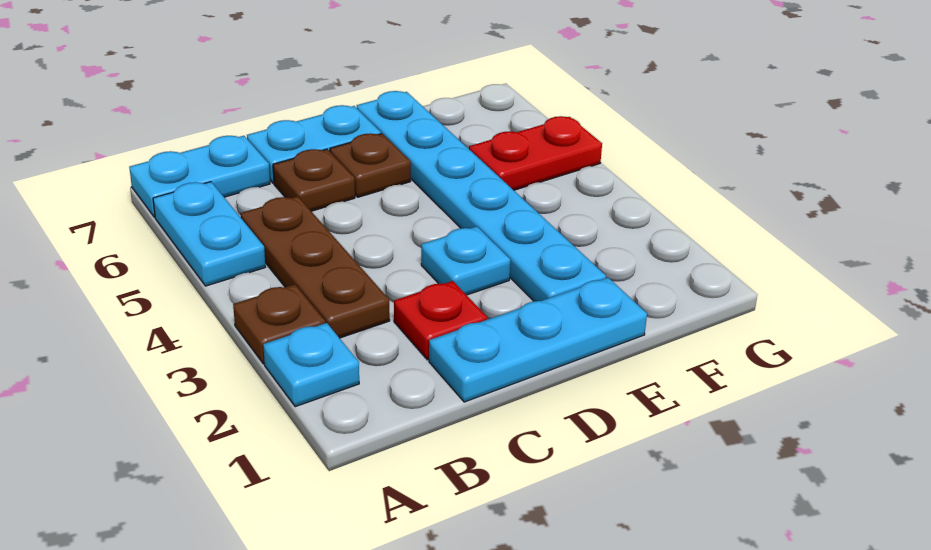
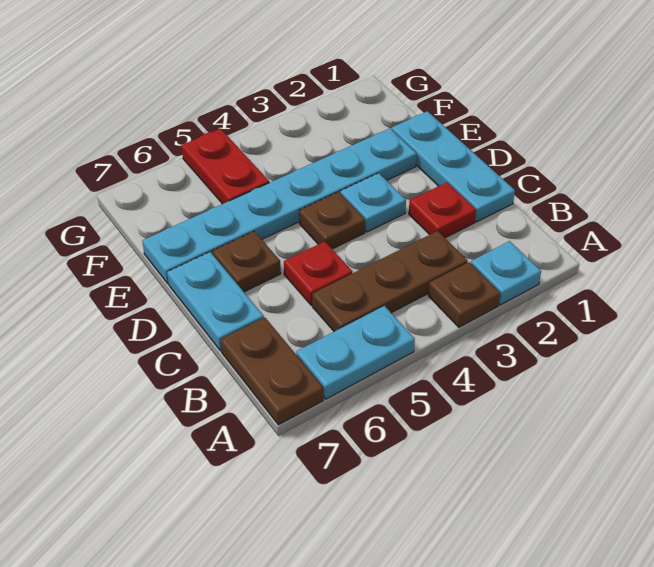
cyan plate A7:B7 level 1 -> brown plate A7:B7 level 1
none -> red plate C5 level 1
brown plate C6 level 1 -> brown plate D4 level 1

